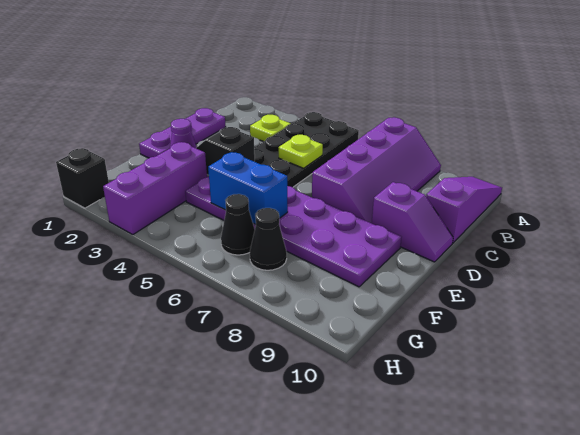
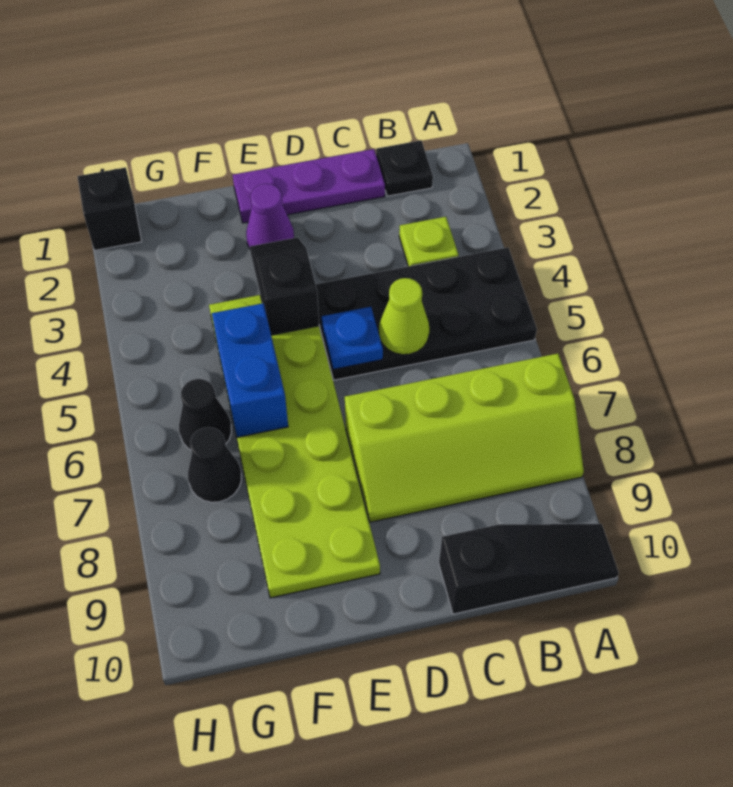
purple slope A7:D8 level 1 top 7 -> lime slope A7:D8 level 1 top 7
purple slope A10:C10 level 1 top C -> black slope A10:C10 level 1 top C
none -> black plate B1 level 1
lime plate C5 level 2 -> lime cone C5 level 2
none -> blue plate D5 level 2
purple slope D9:D10 level 1 top 9 -> none
purple plate E4:F9 level 1 -> lime plate E4:F9 level 1
purple brick F3:H3 level 1 -> none

